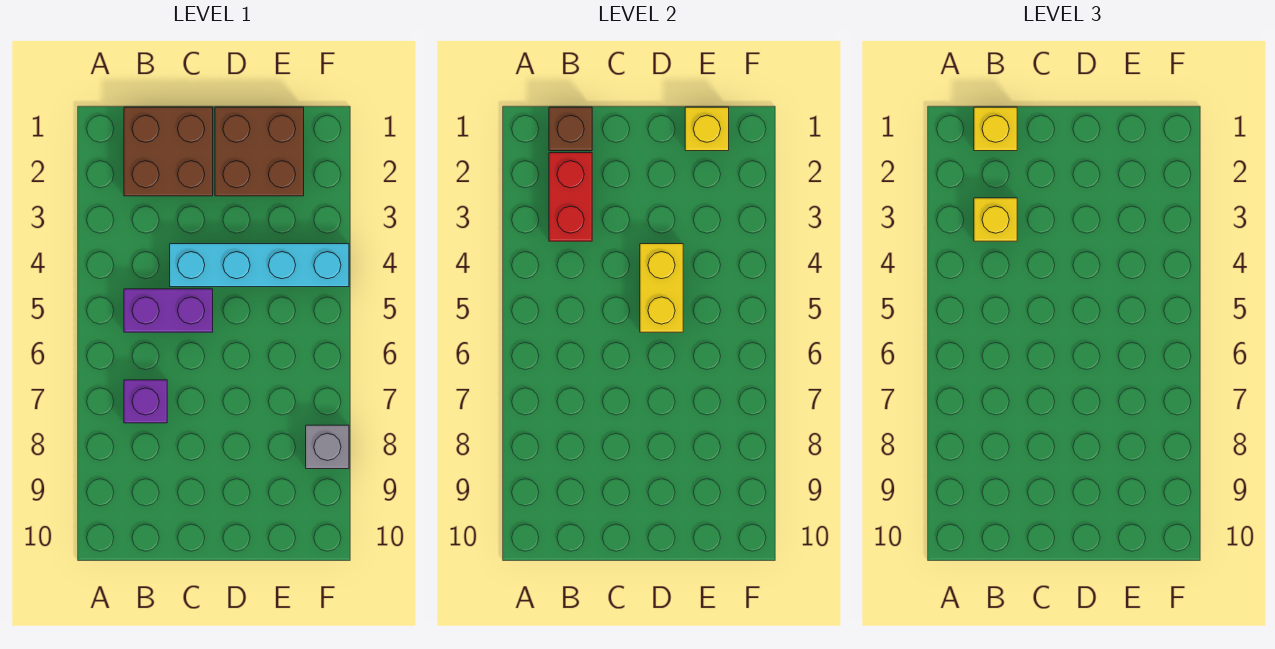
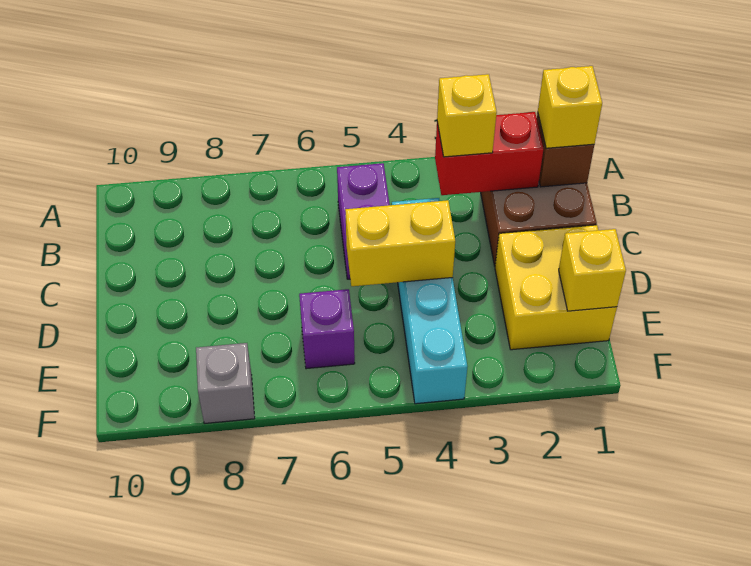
purple brick B7 level 1 -> purple brick E6 level 1
brown brick D1:E2 level 1 -> yellow brick D1:E2 level 1

